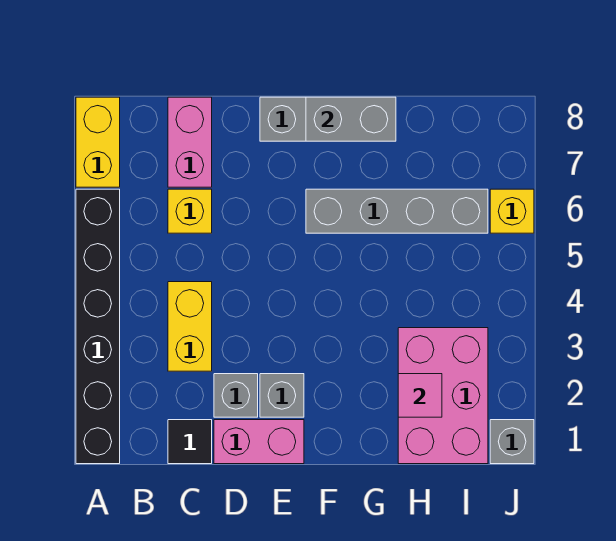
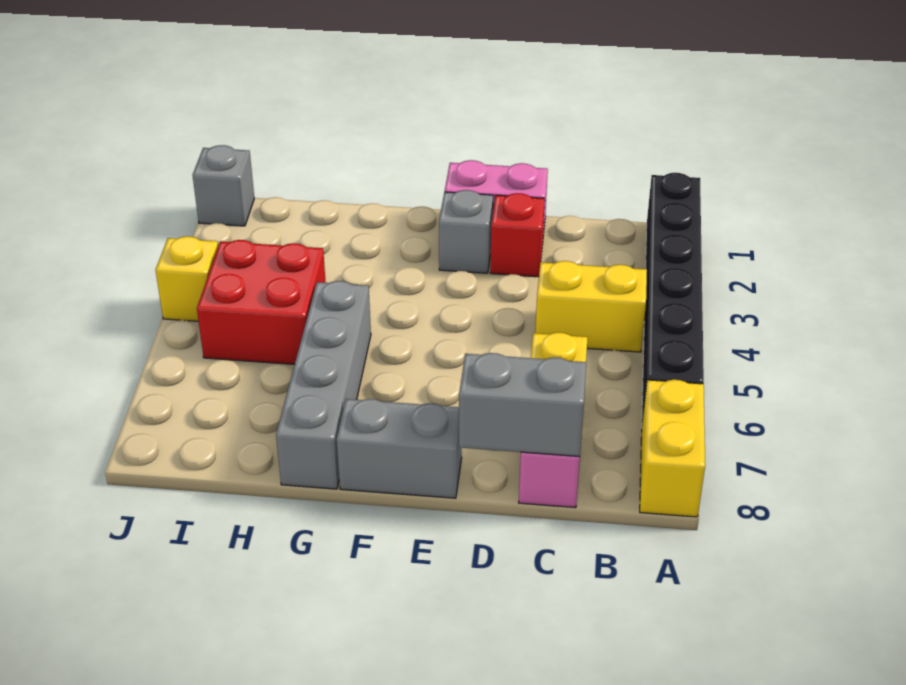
black tile C1 level 1 -> none
yellow brick C3:C4 level 1 -> yellow brick B4:C4 level 1
grey brick D2 level 1 -> red brick D2 level 1
grey brick F6:I6 level 1 -> grey brick G5:G8 level 1
grey brick F8:G8 level 2 -> grey brick C8:D8 level 2
pink brick H1:I3 level 1 -> none
pink tile H2 level 2 -> none
none -> red brick H4:I5 level 1
yellow brick J6 level 1 -> yellow brick J4 level 1

